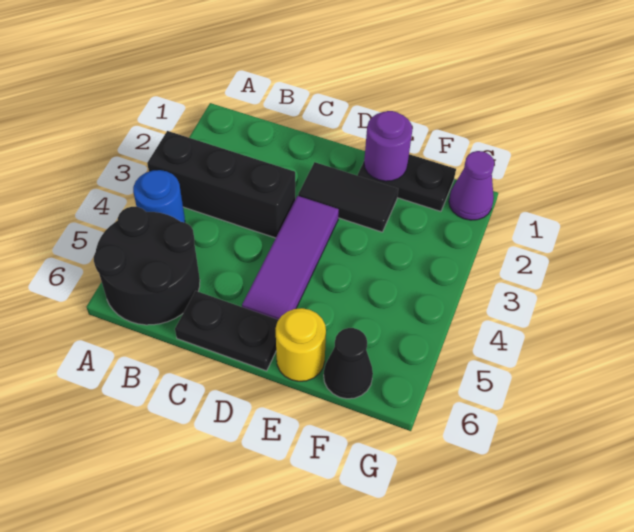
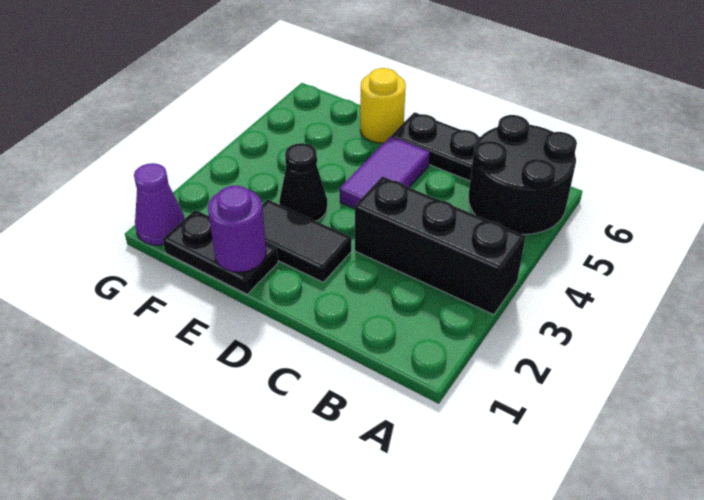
blue round brick A4 level 1 -> none
purple tile D3:D5 level 1 -> purple tile D4:D5 level 1
black cone F6 level 1 -> black cone E3 level 1

